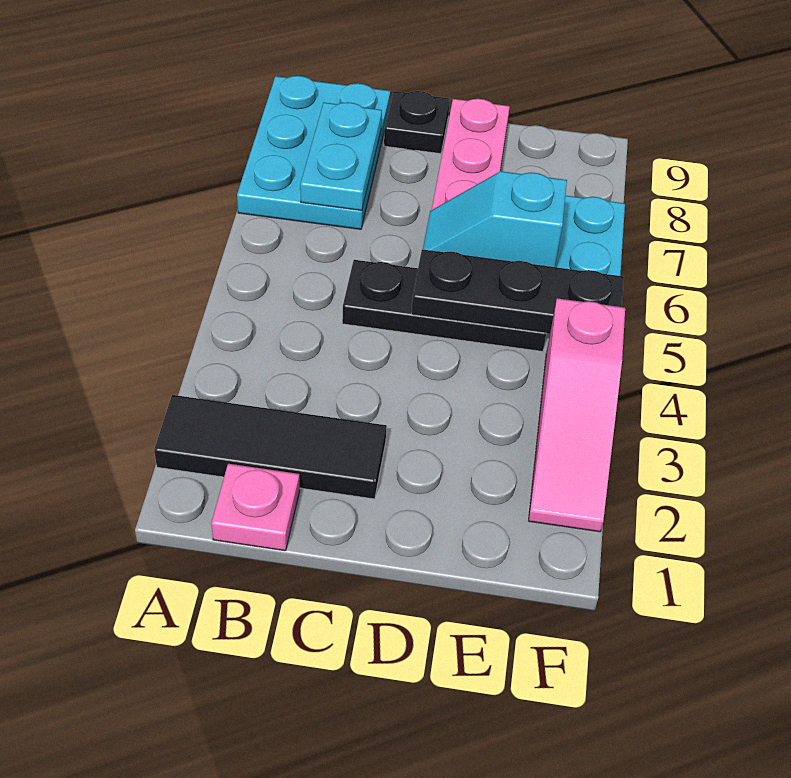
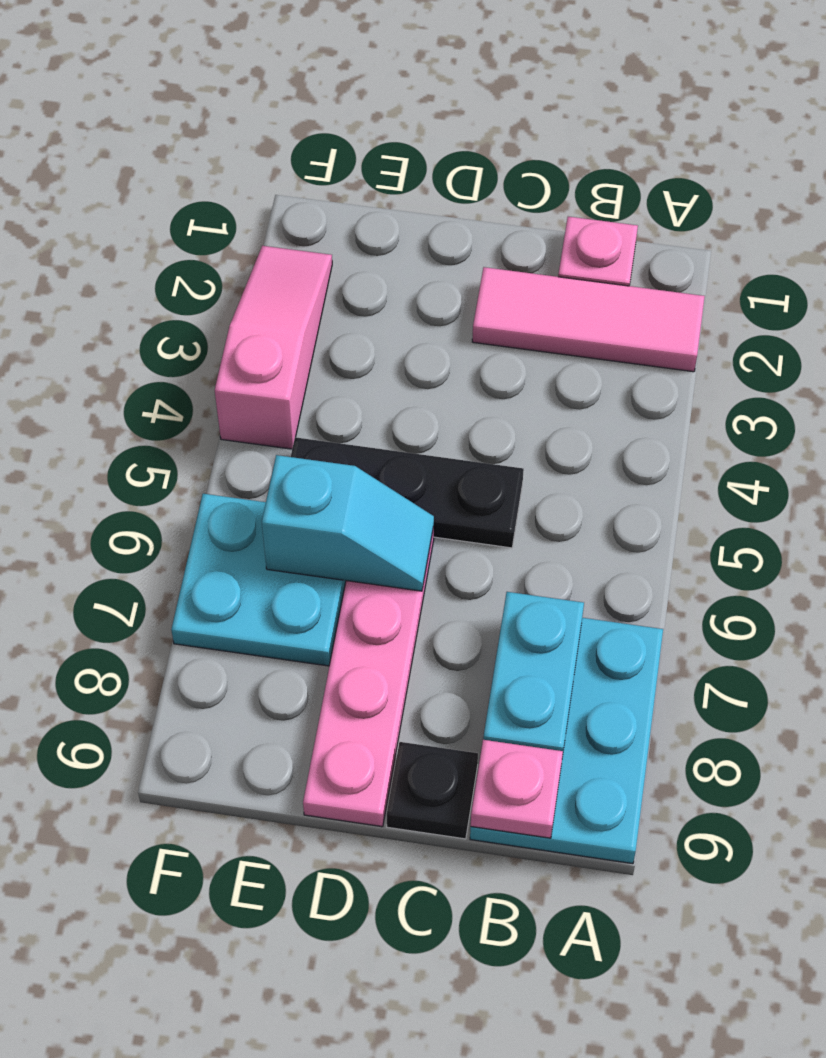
black tile A2:C2 level 1 -> pink tile A2:C2 level 1
none -> pink plate B9 level 2
black plate D5:F5 level 2 -> none

